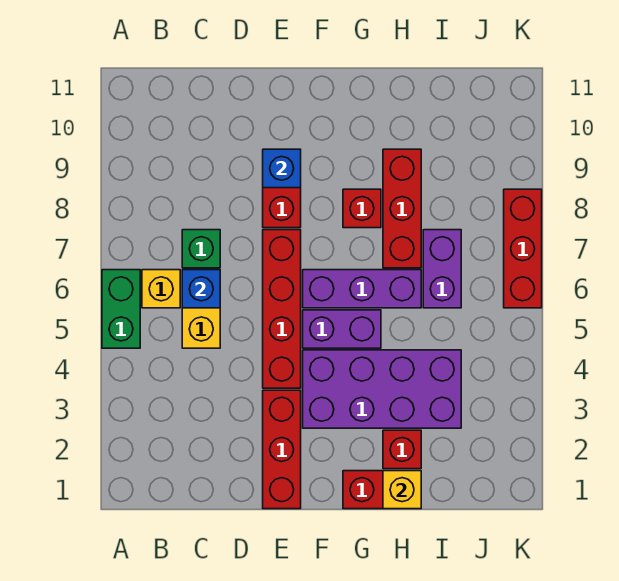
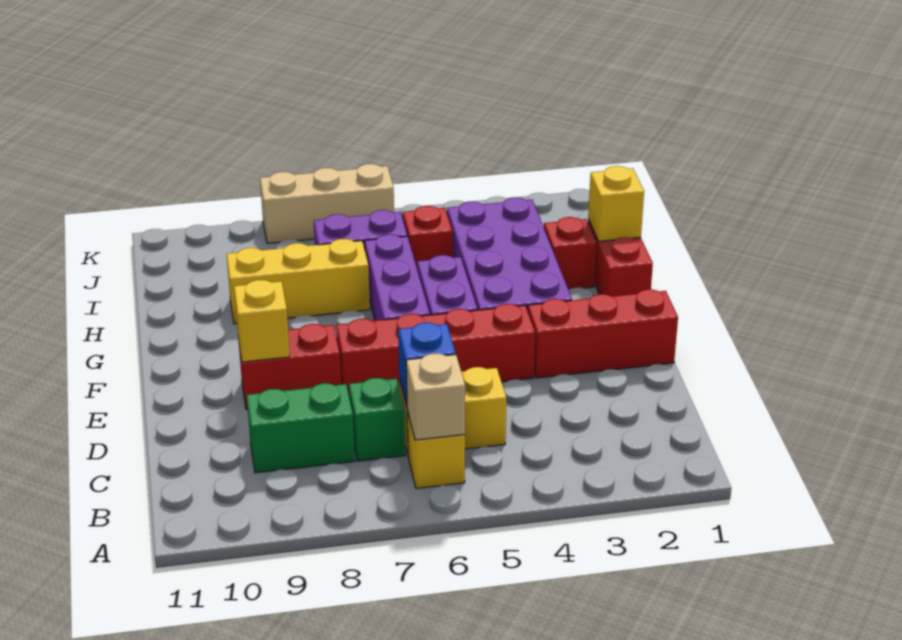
green brick A5:A6 level 1 -> green brick C8:C9 level 1
none -> tan brick B6 level 2
blue brick E9 level 2 -> yellow brick E9 level 2
red brick G8 level 1 -> red brick I5 level 1
red brick H7:H9 level 1 -> yellow brick H7:H9 level 1
red brick K6:K8 level 1 -> tan brick K6:K8 level 1

